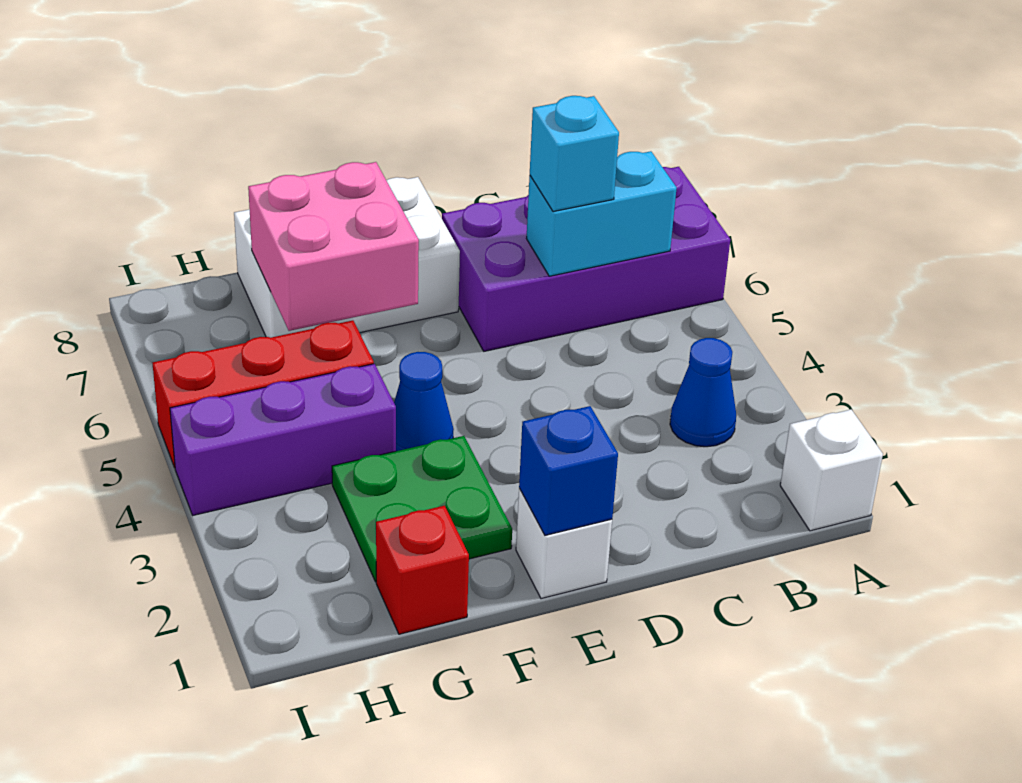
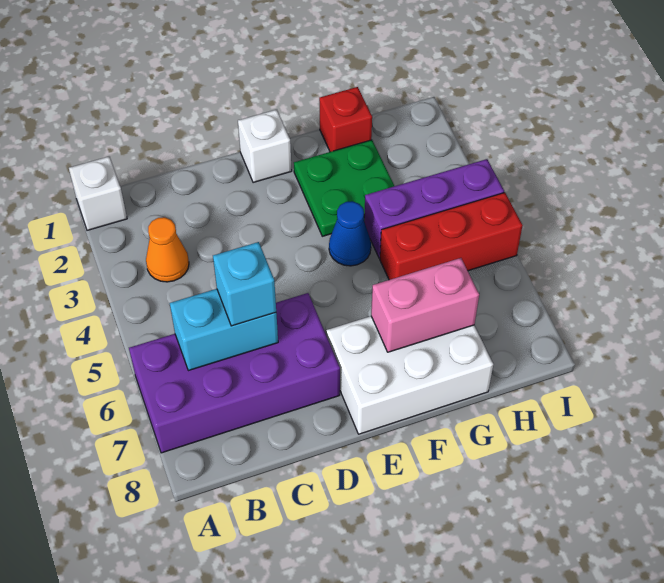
blue cone B3 level 1 -> orange cone B3 level 1
blue brick E1 level 2 -> none
pink brick F6:G7 level 2 -> pink brick F7:G7 level 2

